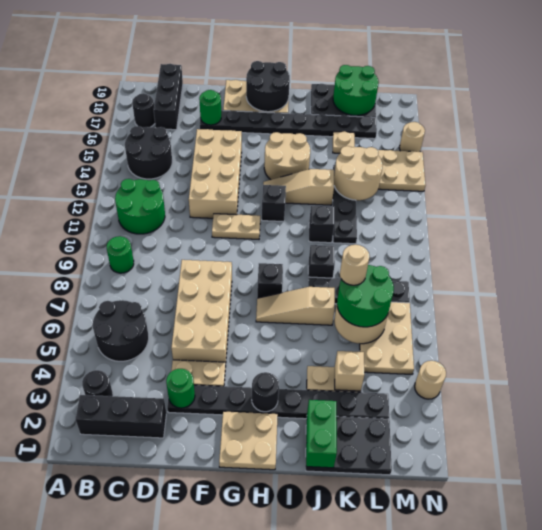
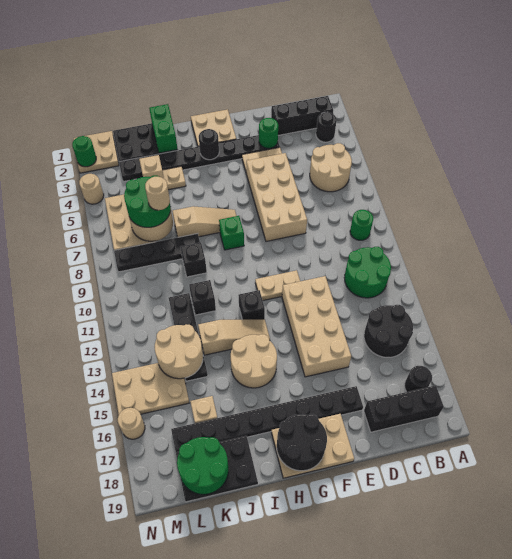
black round brick B5:C6 level 1 -> tan round brick B5:C6 level 1
black brick C17:C19 level 1 -> black brick B18:D18 level 1
green round brick E17 level 2 -> green round brick N2 level 2
black brick H8 level 1 -> green brick H8 level 1
none -> tan plate M1:N2 level 1

